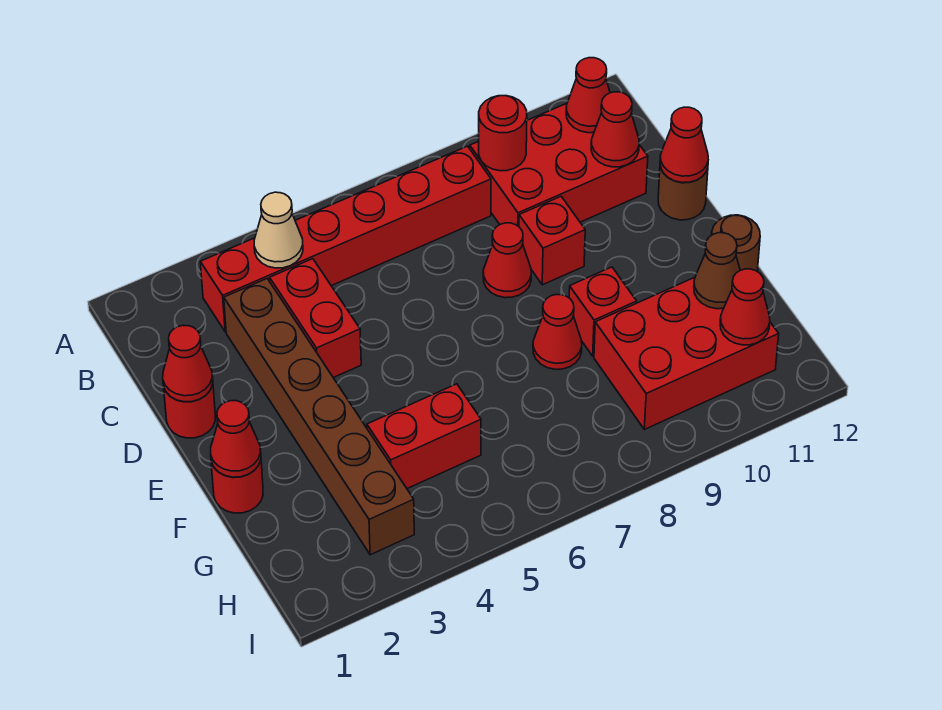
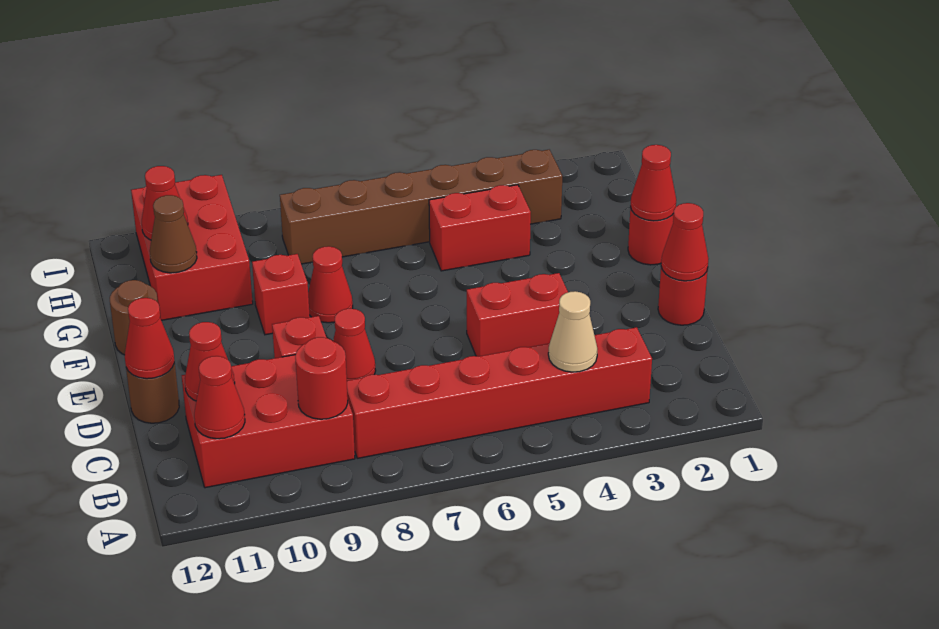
brown brick C3:H3 level 1 -> brown brick H3:H8 level 1
red brick C4:D4 level 1 -> red brick D4:D5 level 1
red brick G9:H11 level 1 -> red brick G10:I11 level 1

